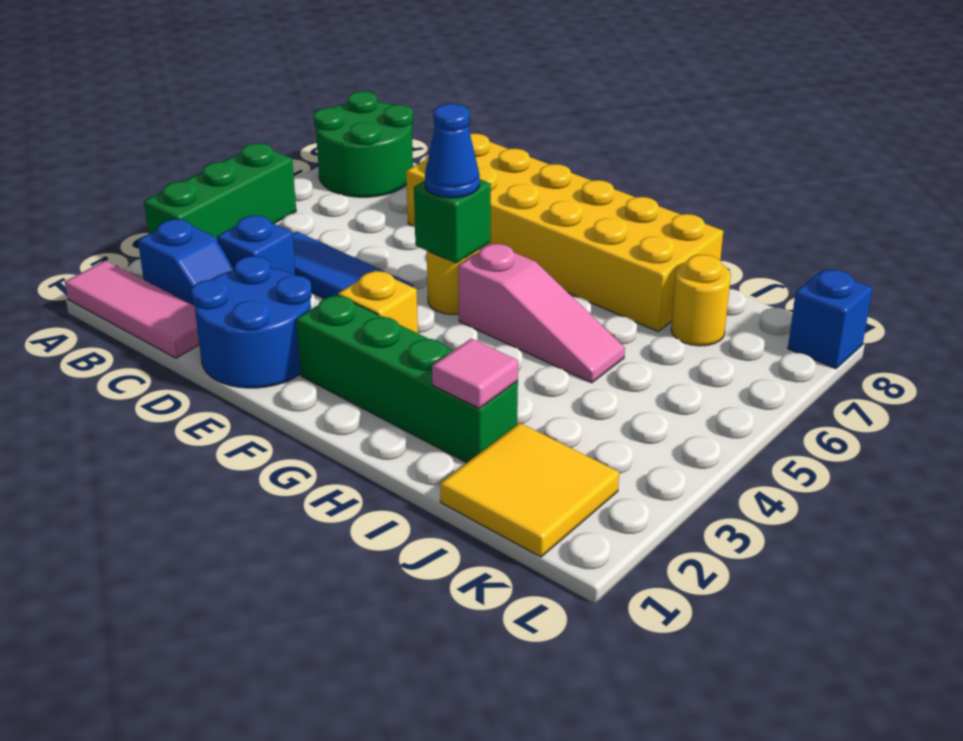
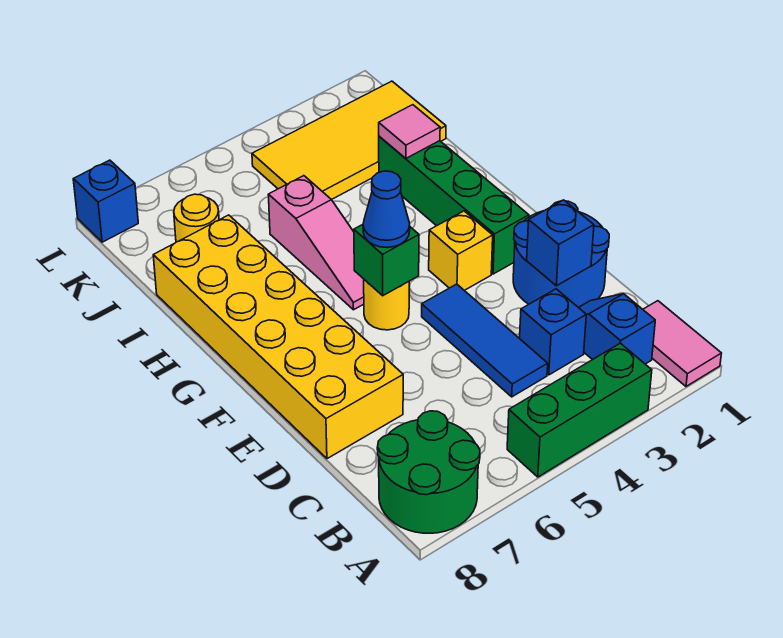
pink tile A1:C1 level 1 -> pink tile A1:B1 level 1
none -> blue brick D2 level 2
pink slope G5:I5 level 1 top G -> pink slope G5:I5 level 1 top I
yellow tile J1:K2 level 1 -> yellow tile J1:K4 level 1

